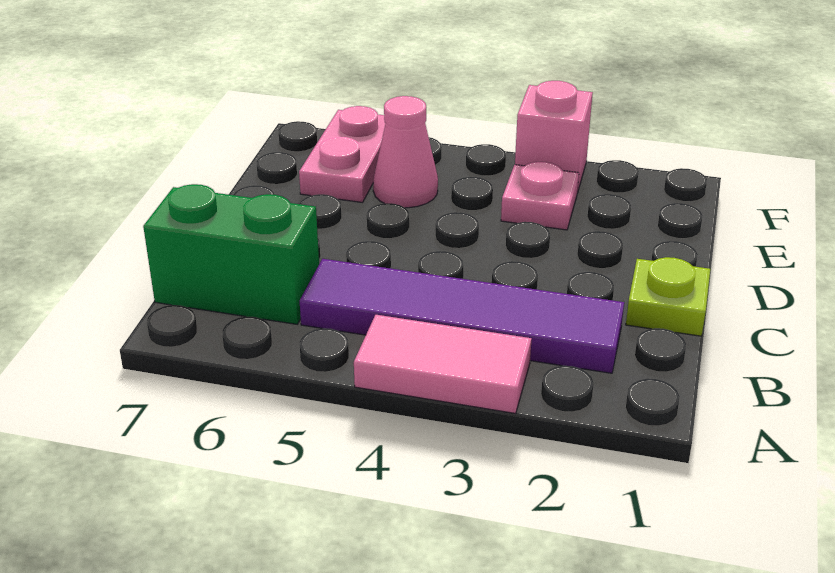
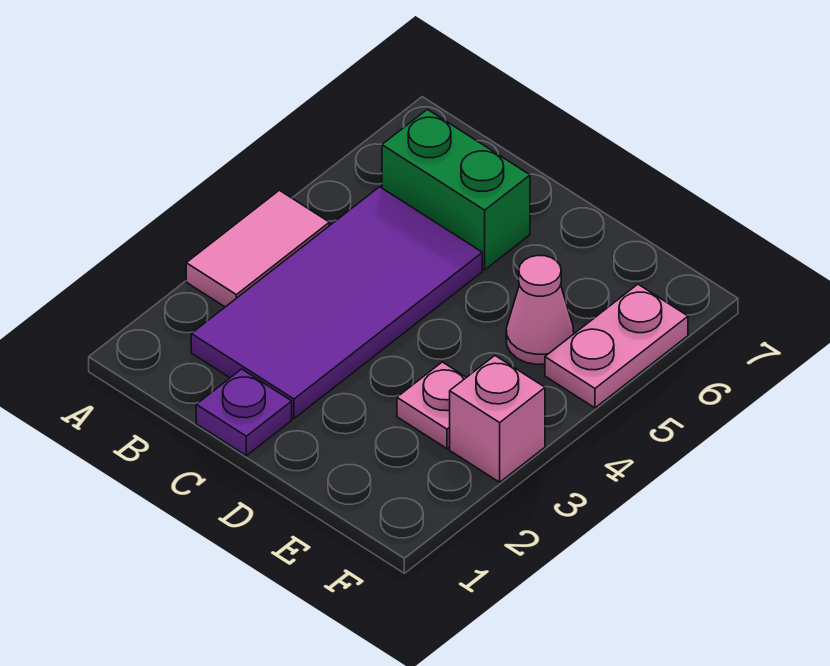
purple tile B2:B5 level 1 -> purple tile B2:C5 level 1
green brick B6:B7 level 1 -> green brick B6:C6 level 1
lime plate C1 level 1 -> purple plate C1 level 1
pink plate E6:F6 level 1 -> pink plate F5:F6 level 1

